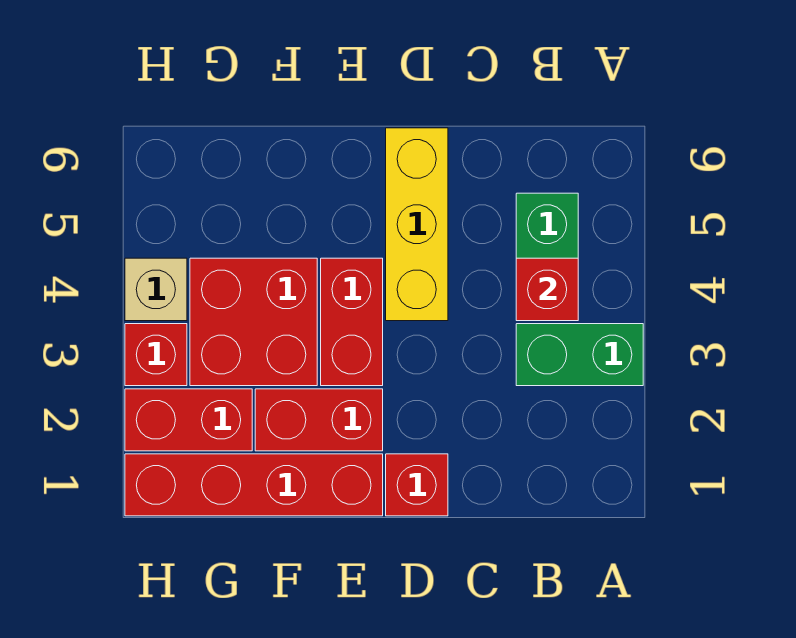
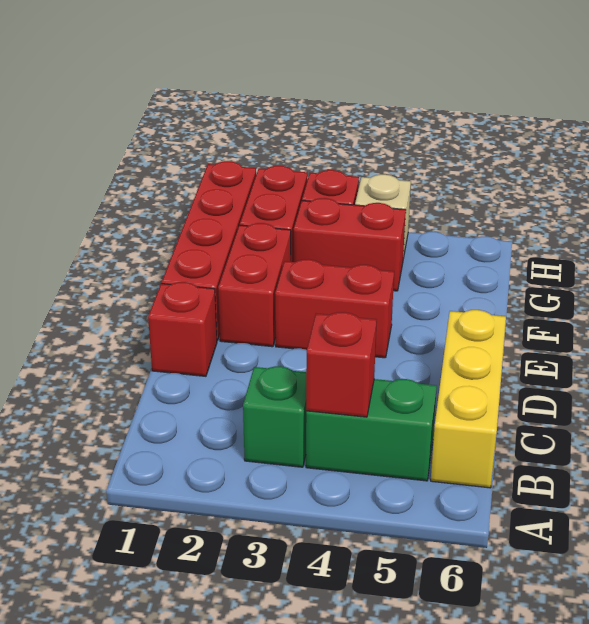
green brick A3:B3 level 1 -> green brick B3 level 1
yellow brick D4:D6 level 1 -> yellow brick B6:D6 level 1
red brick F3:G4 level 1 -> red brick G3:G4 level 1

